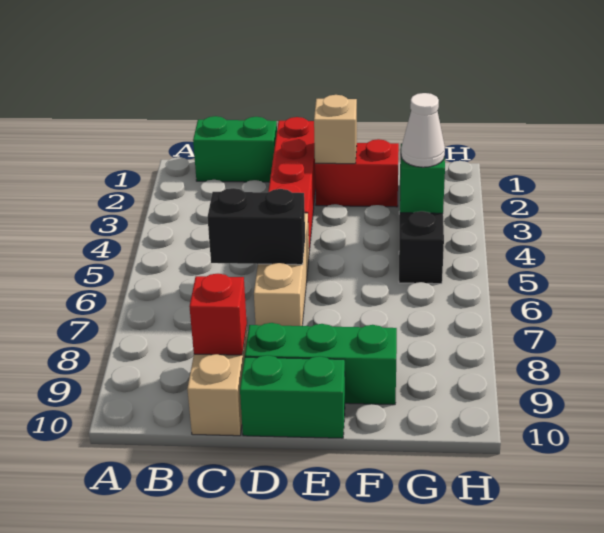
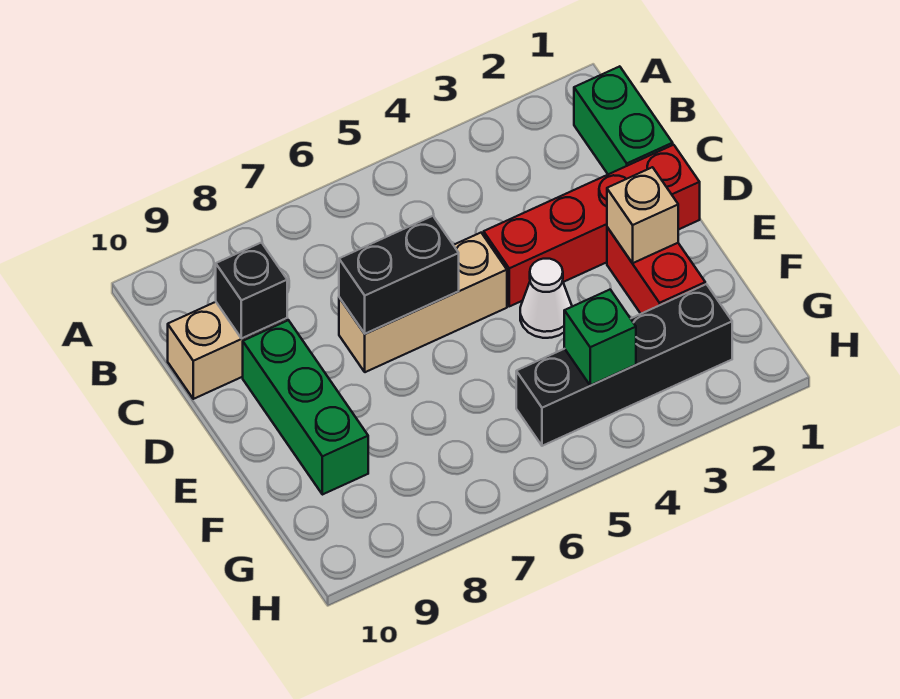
black brick C6:D6 level 2 -> black brick D6:D7 level 2
red brick C9 level 2 -> black brick C9 level 2
green brick D10:E10 level 1 -> none
white cone G4 level 3 -> white cone E4 level 1

